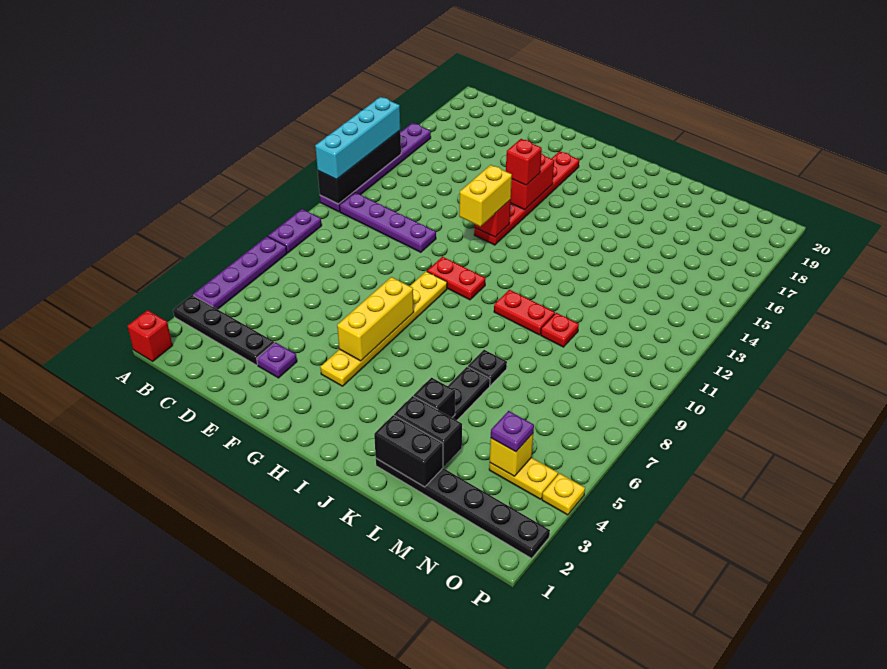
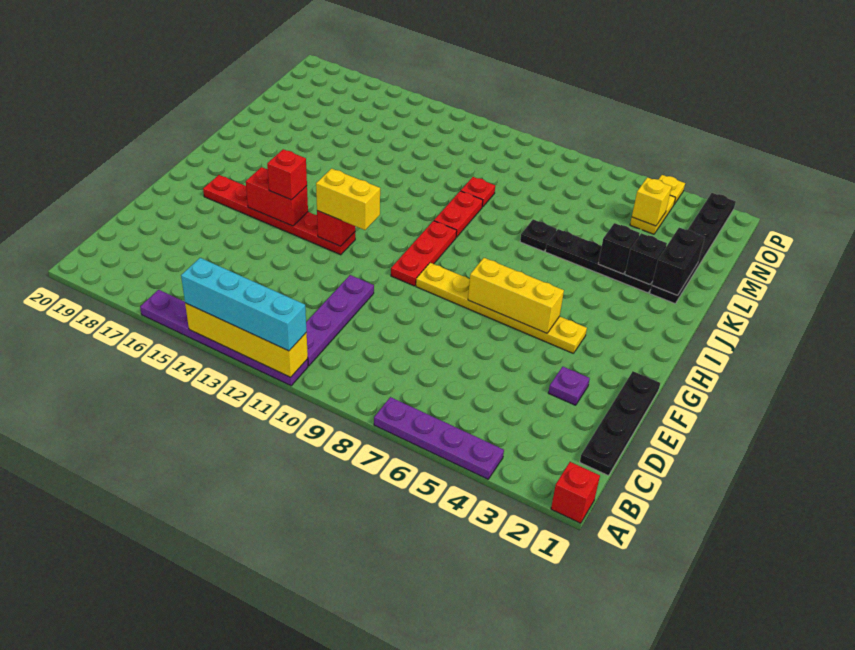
black plate A3:D3 level 1 -> black plate C1:F1 level 1
purple plate A8:A9 level 1 -> none
black brick A11:A14 level 2 -> yellow brick A11:A14 level 2
red plate G10:H10 level 1 -> red plate G10:I10 level 1
black brick K3:L3 level 2 -> black brick K3 level 2
purple plate N4 level 3 -> none

